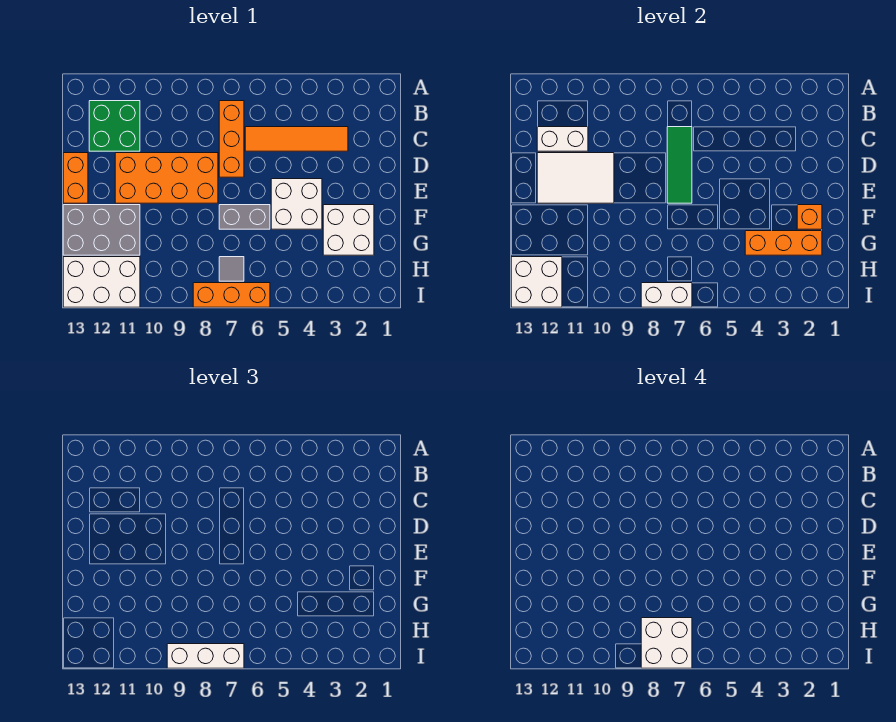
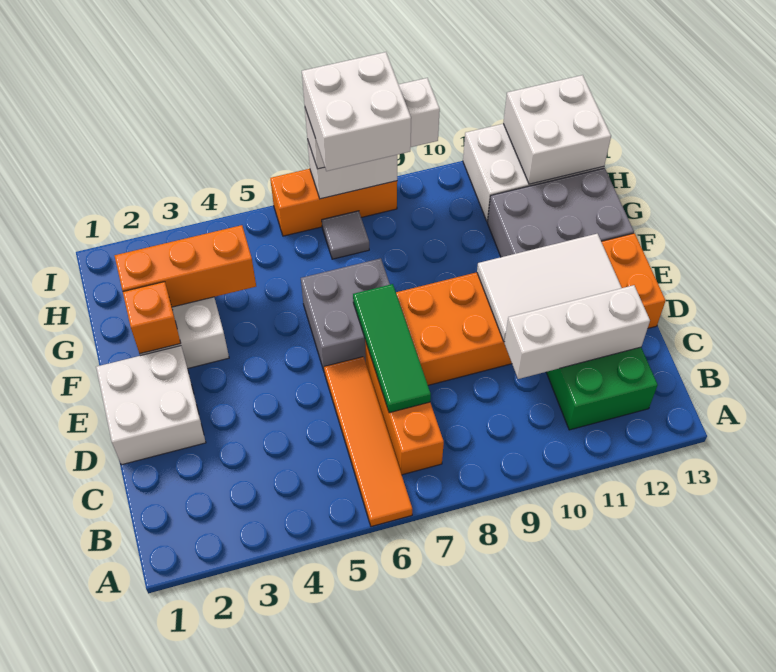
orange tile C3:C6 level 1 -> orange tile A6:D6 level 1
white brick C11:C12 level 2 -> white brick C10:C12 level 2
white brick E4:F5 level 1 -> white brick D1:E2 level 1
grey brick F6:F7 level 1 -> grey brick E6:F7 level 1

